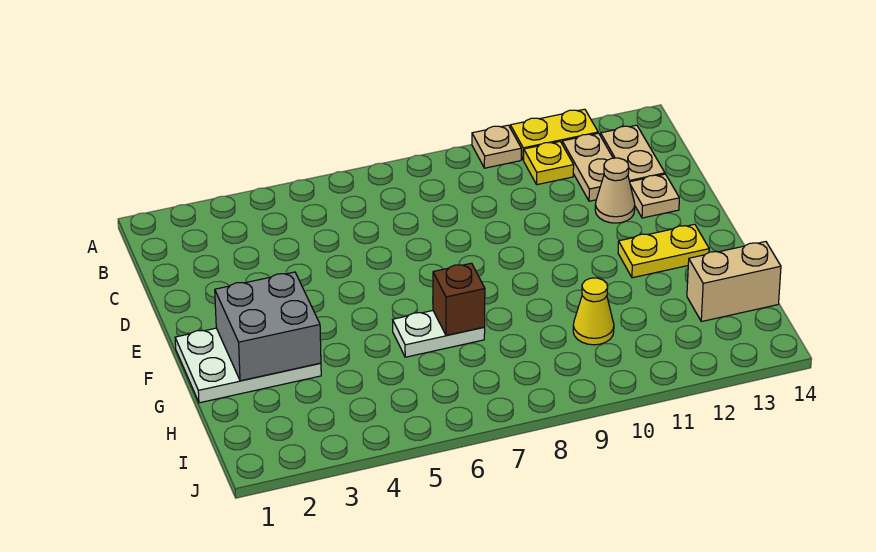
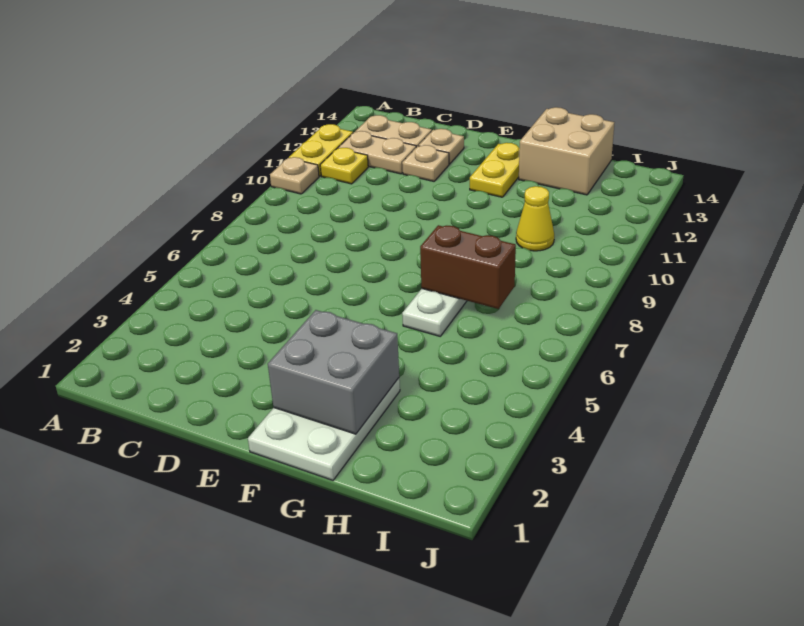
tan cone D12 level 1 -> tan plate D12 level 1
brown brick G7 level 2 -> brown brick G7:H7 level 2
tan brick H13:H14 level 1 -> tan brick G13:H14 level 1

